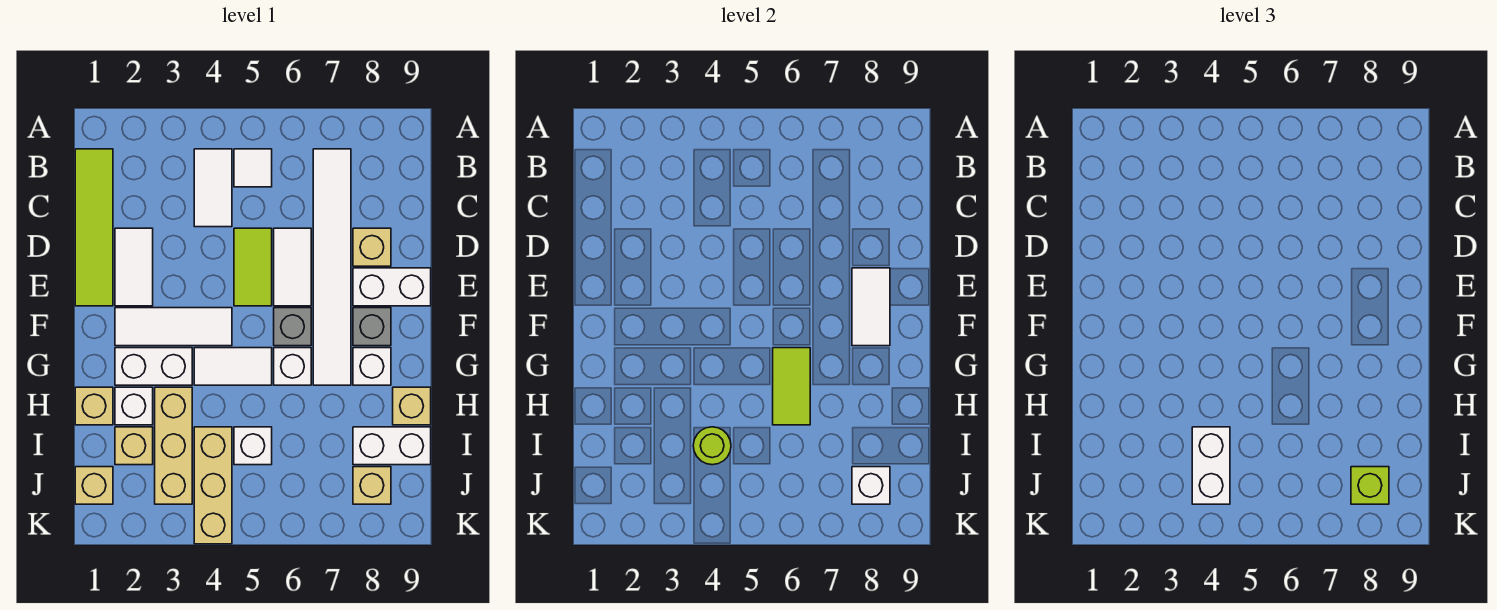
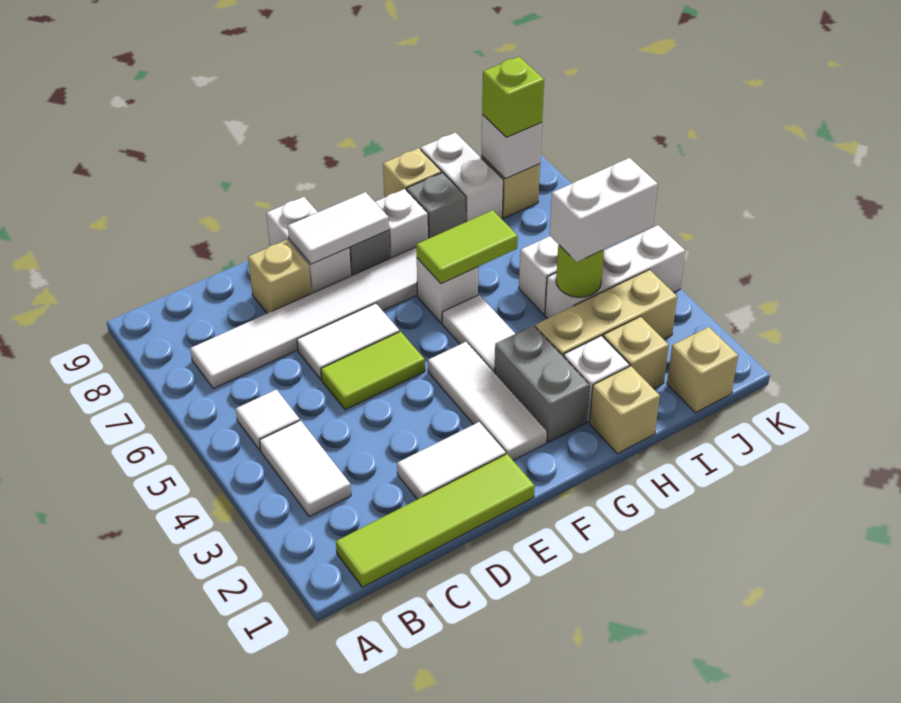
white tile B4:C4 level 1 -> white tile B3:B4 level 1
grey brick F6 level 1 -> grey brick H8 level 1
white brick G2:G3 level 1 -> grey brick G2:G3 level 1
tan brick I4:K4 level 1 -> white brick I4:K4 level 1

